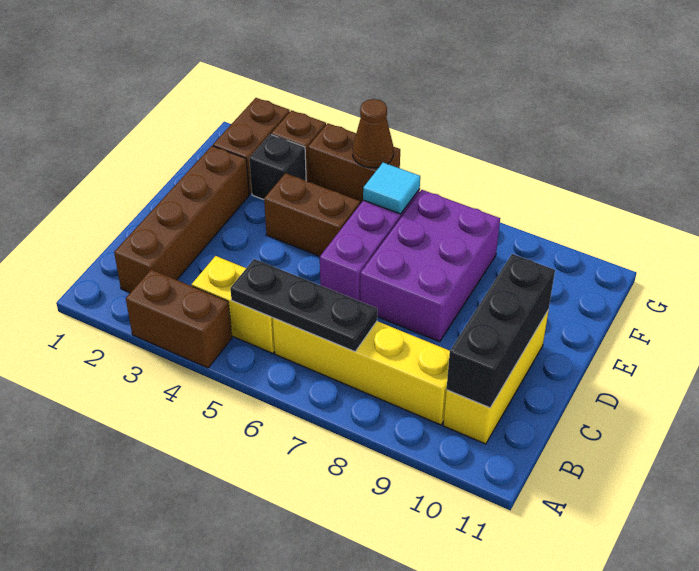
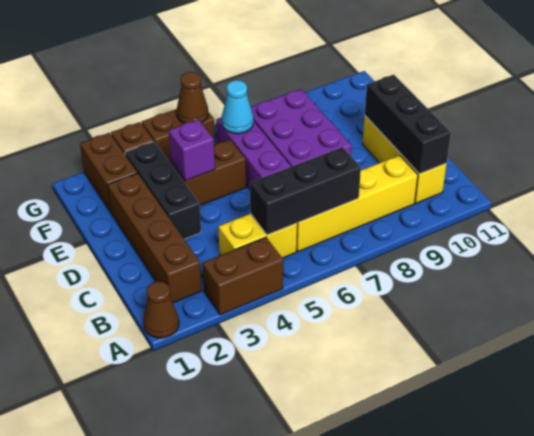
none -> brown cone A1 level 1
black plate B5:B7 level 2 -> black brick B5:B7 level 2
none -> purple brick E4 level 2
black brick F3 level 1 -> black brick D3:F3 level 1
cyan tile F6 level 2 -> cyan cone F6 level 2

